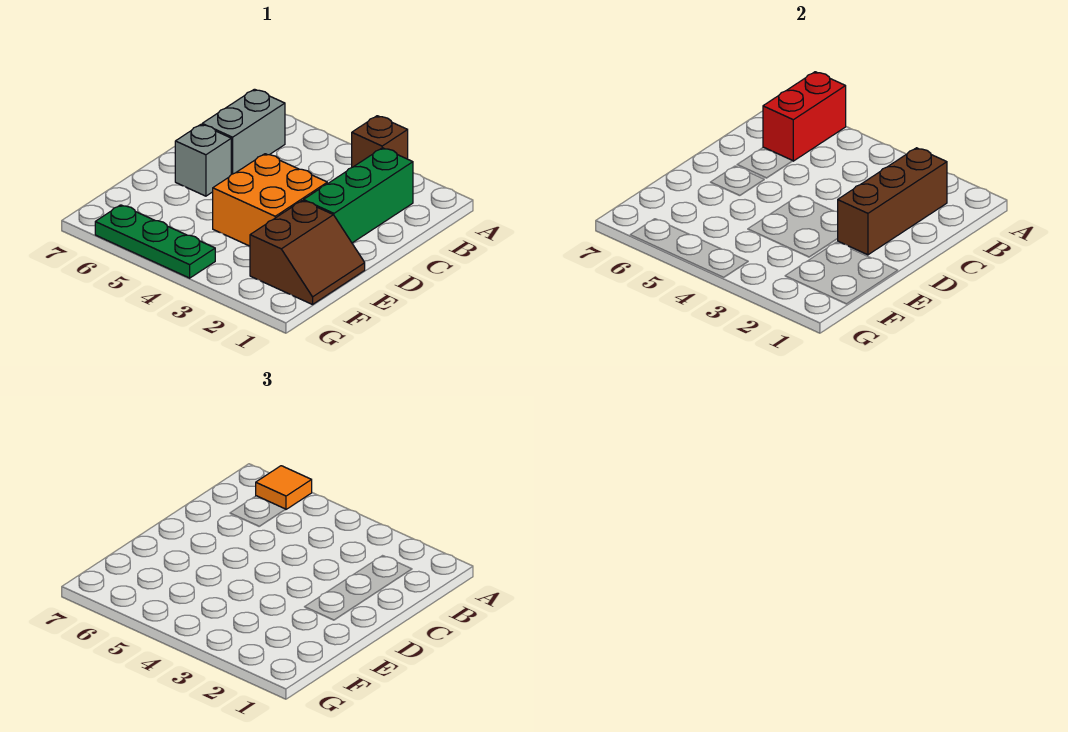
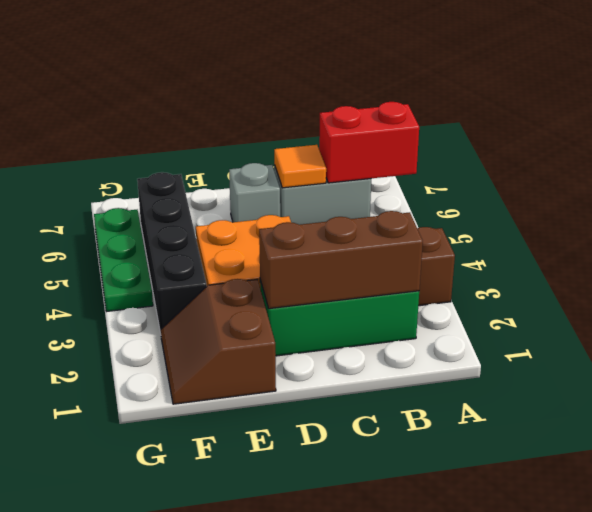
orange tile A6 level 3 -> orange tile C6 level 2
brown slope E1:F2 level 1 top 2 -> brown slope E1:F2 level 1 top E
none -> black brick F3:F6 level 1

